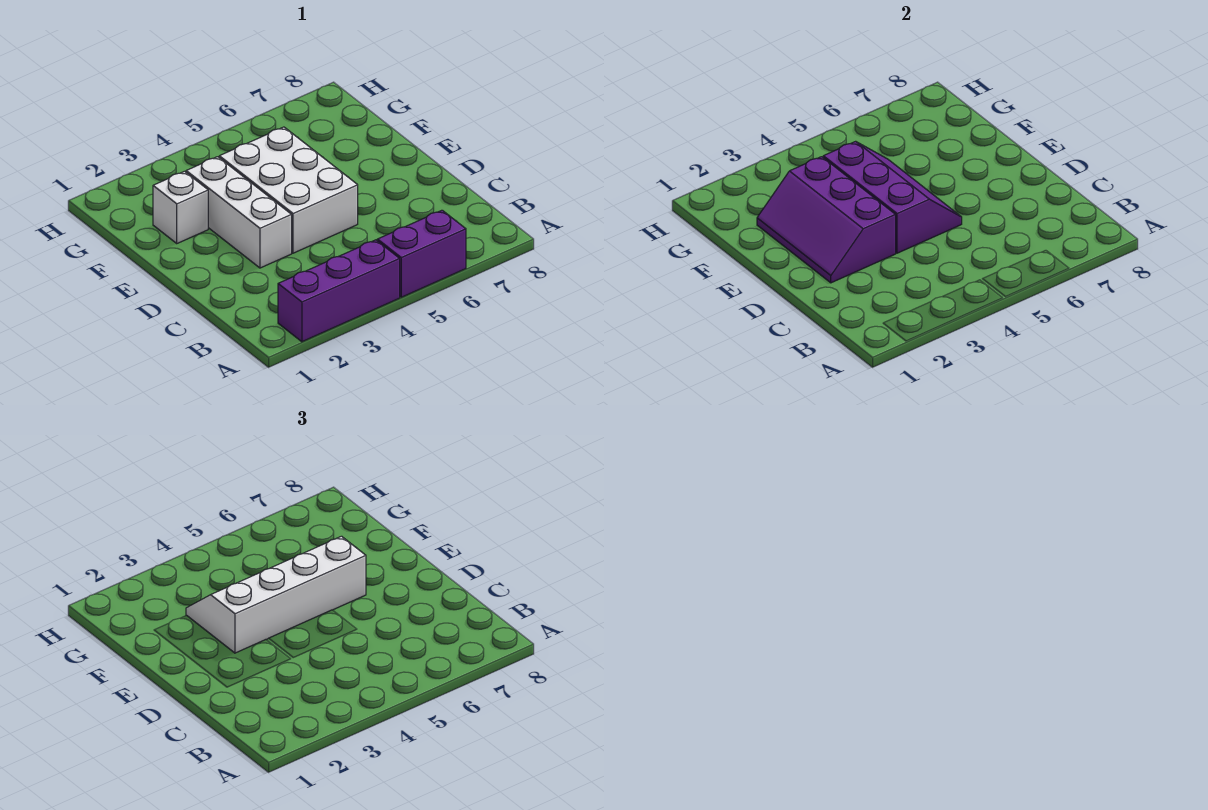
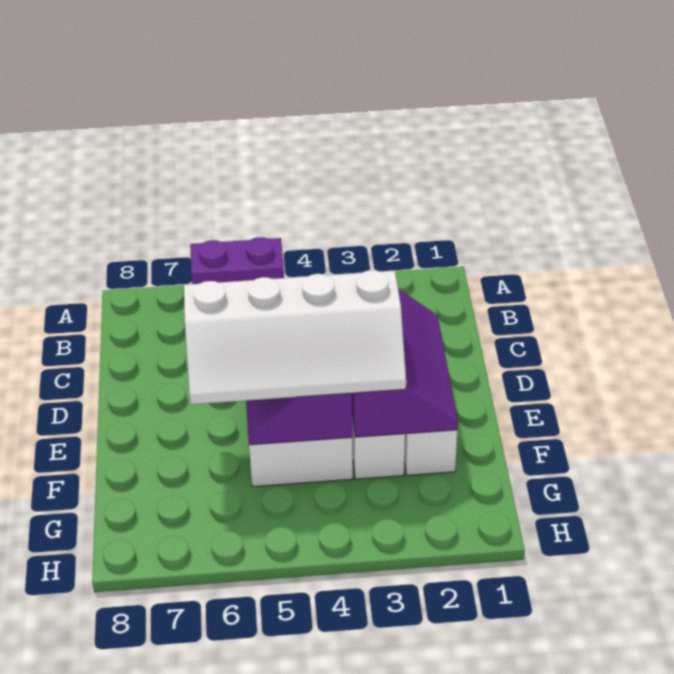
purple brick A2:A4 level 1 -> none

